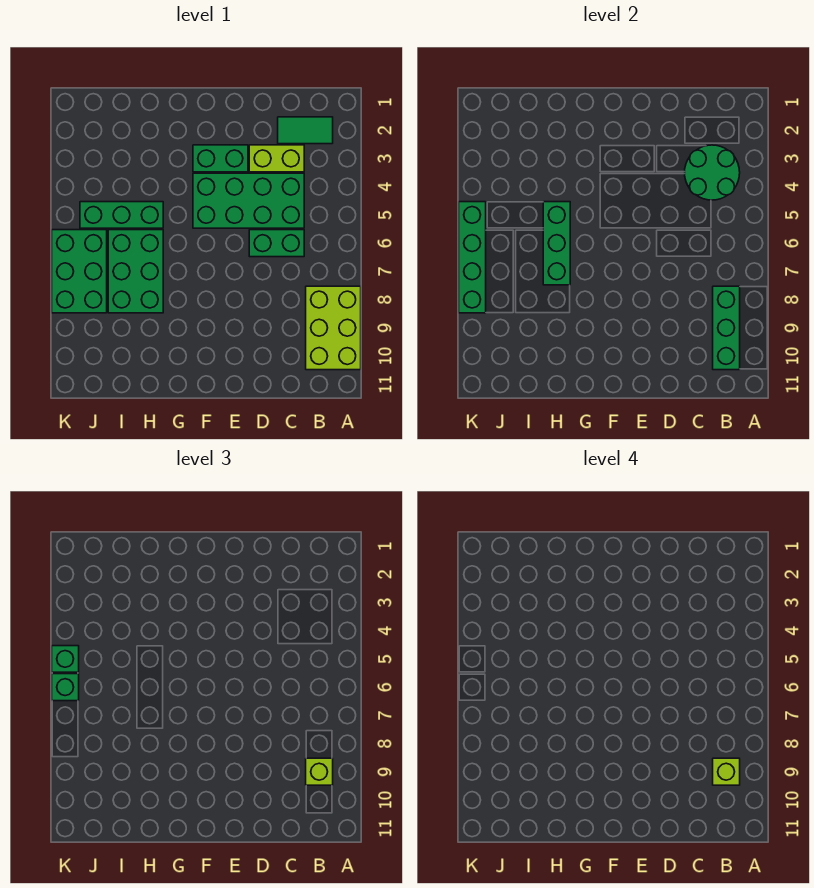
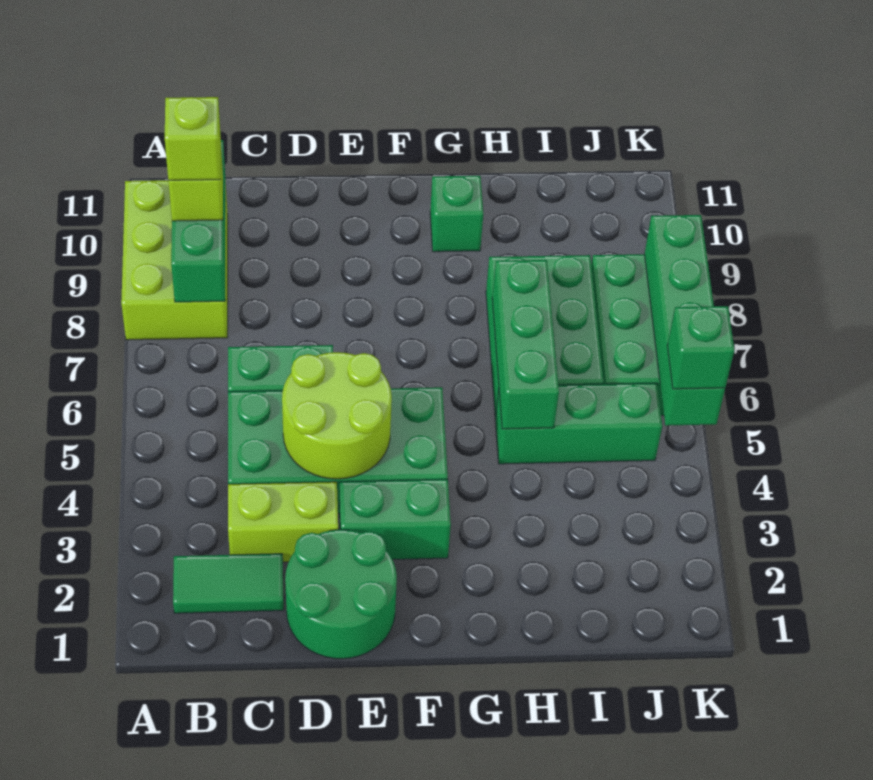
green round brick B3:C4 level 2 -> green round brick D1:E2 level 1
none -> lime round brick D4:E5 level 2
green brick K6 level 3 -> green brick G10 level 1

